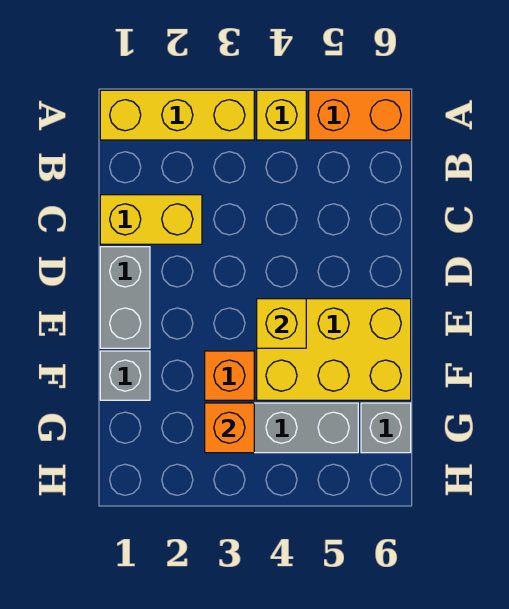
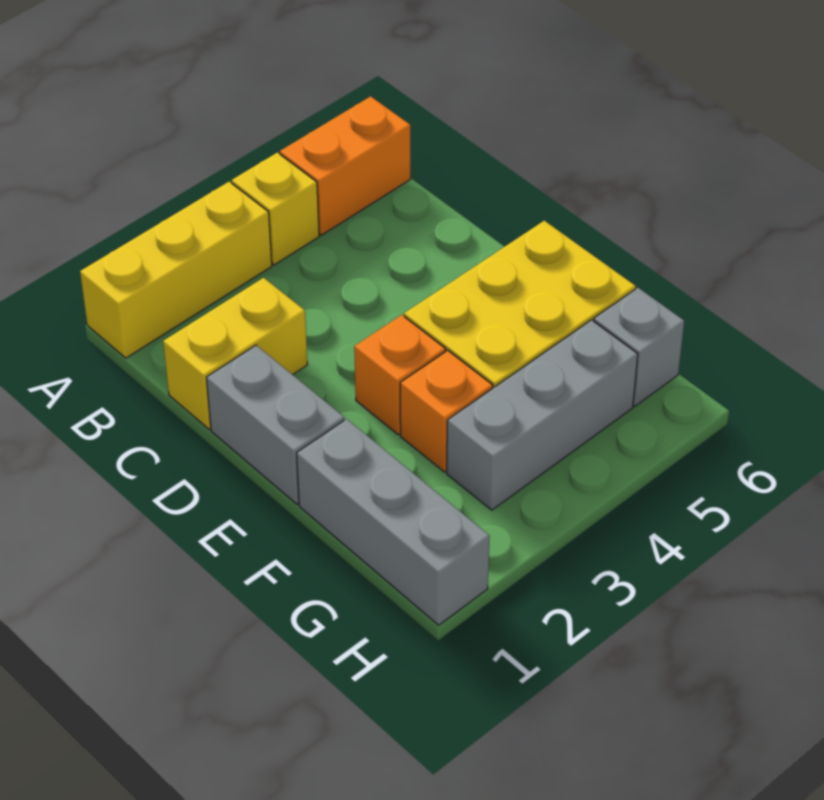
yellow brick E4 level 2 -> none
grey brick F1 level 1 -> grey brick F1:H1 level 1
orange brick G3 level 2 -> orange brick E3 level 1

